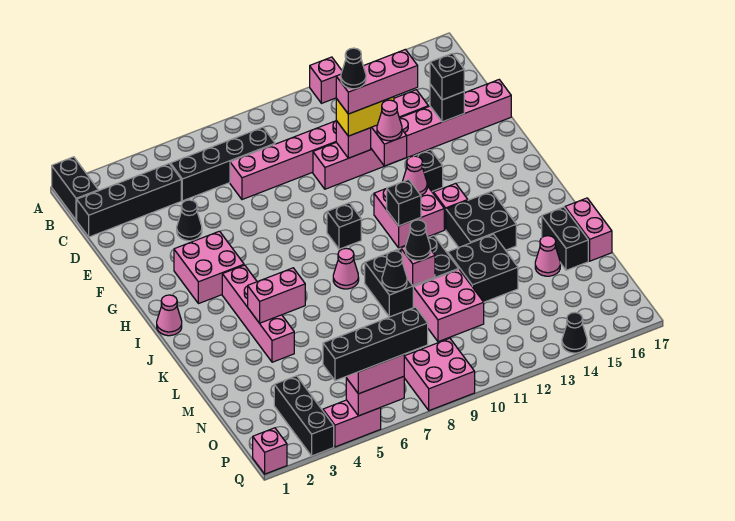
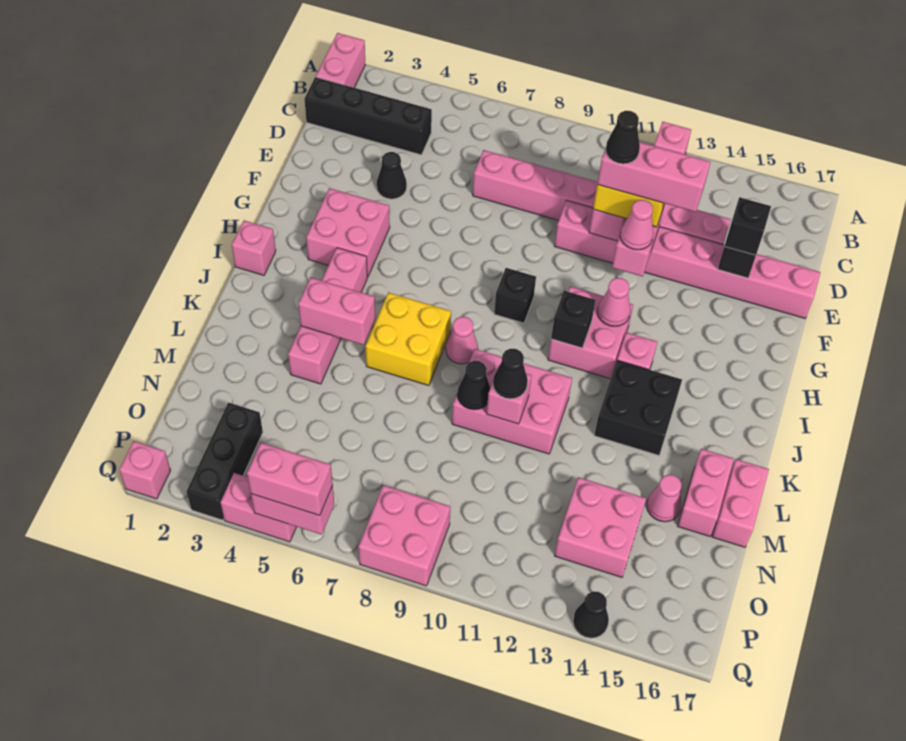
black brick A1:B1 level 1 -> pink brick A1:B1 level 1
black brick C5:C8 level 1 -> none
black brick G13 level 1 -> none
pink cone I1 level 1 -> pink brick I1 level 1
none -> yellow brick J6:K7 level 1
black brick K9:L11 level 1 -> pink brick K9:L11 level 1
black brick L12:M13 level 1 -> none
black brick L16:M16 level 1 -> pink brick L16:M16 level 1
pink brick M10:N11 level 1 -> pink brick N13:O14 level 1
black brick Q4:Q7 level 4 -> none

